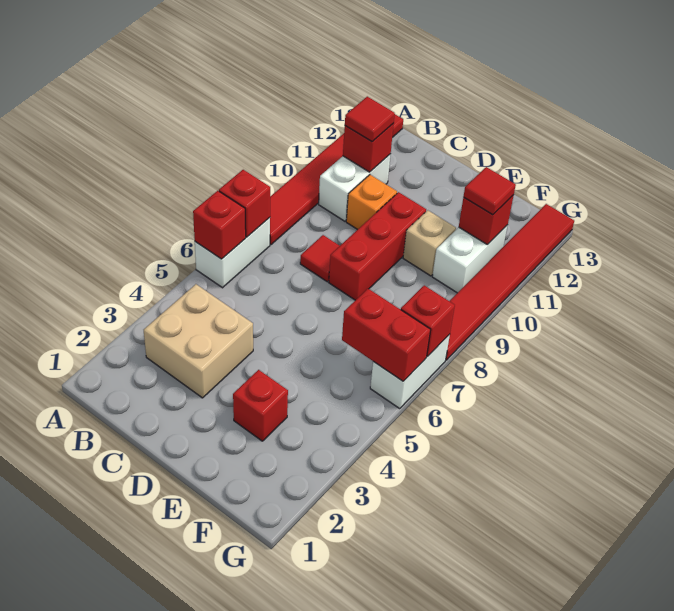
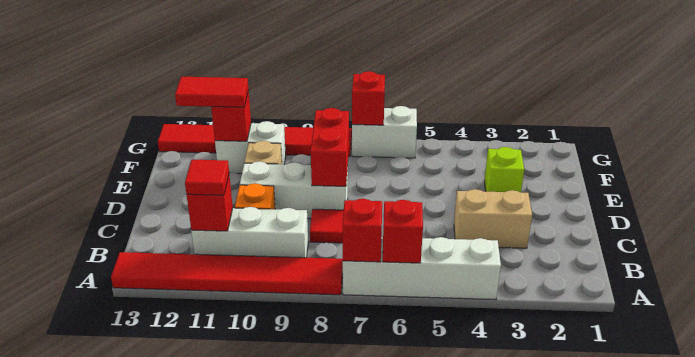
white brick A6:A7 level 1 -> white brick A4:A7 level 1
tan brick B3:C4 level 1 -> tan brick C3:C4 level 1
white brick B10:B11 level 1 -> white brick B9:B11 level 1
red brick D8:D10 level 1 -> white brick D8:D10 level 1
red brick E3 level 1 -> lime brick E3 level 1
red brick F6:G6 level 2 -> red brick D8:E8 level 2
red tile F11 level 3 -> red tile F11:F12 level 3

